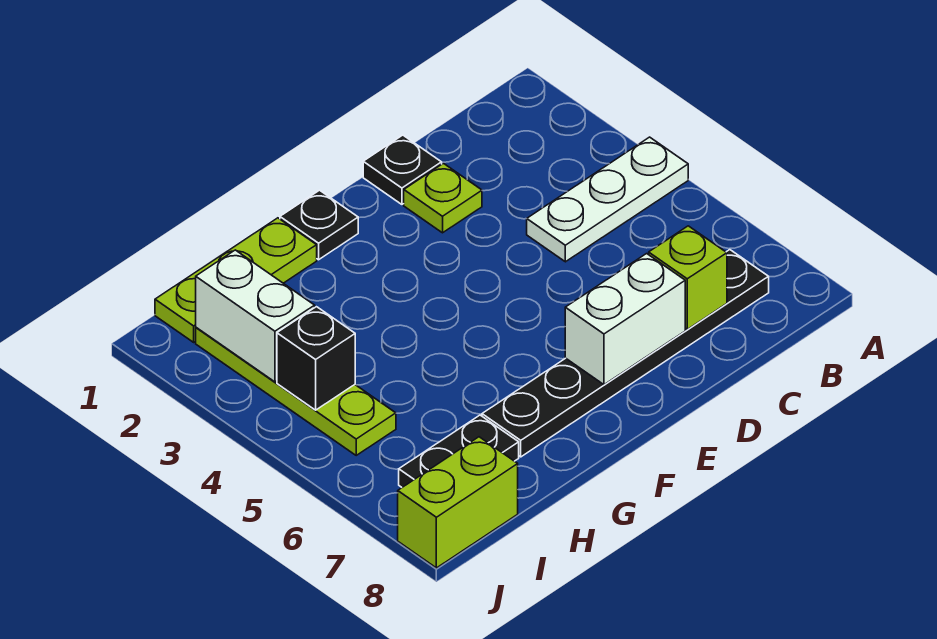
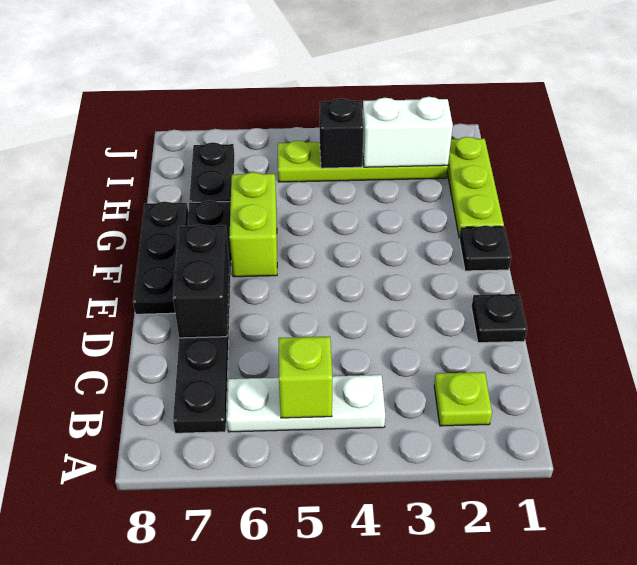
white plate A4:C4 level 1 -> white plate B4:B6 level 1
lime brick C7 level 2 -> lime brick B5 level 2
lime plate D2 level 1 -> lime plate B2 level 1
white brick D7:E7 level 2 -> black brick D7:E7 level 2
none -> black plate E8:G8 level 1
lime brick I8:J8 level 1 -> lime brick F6:G6 level 1

